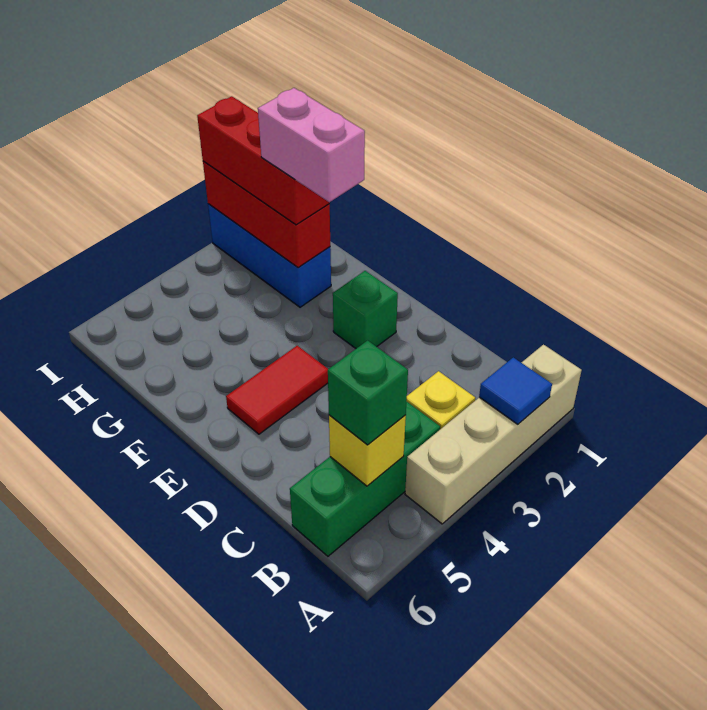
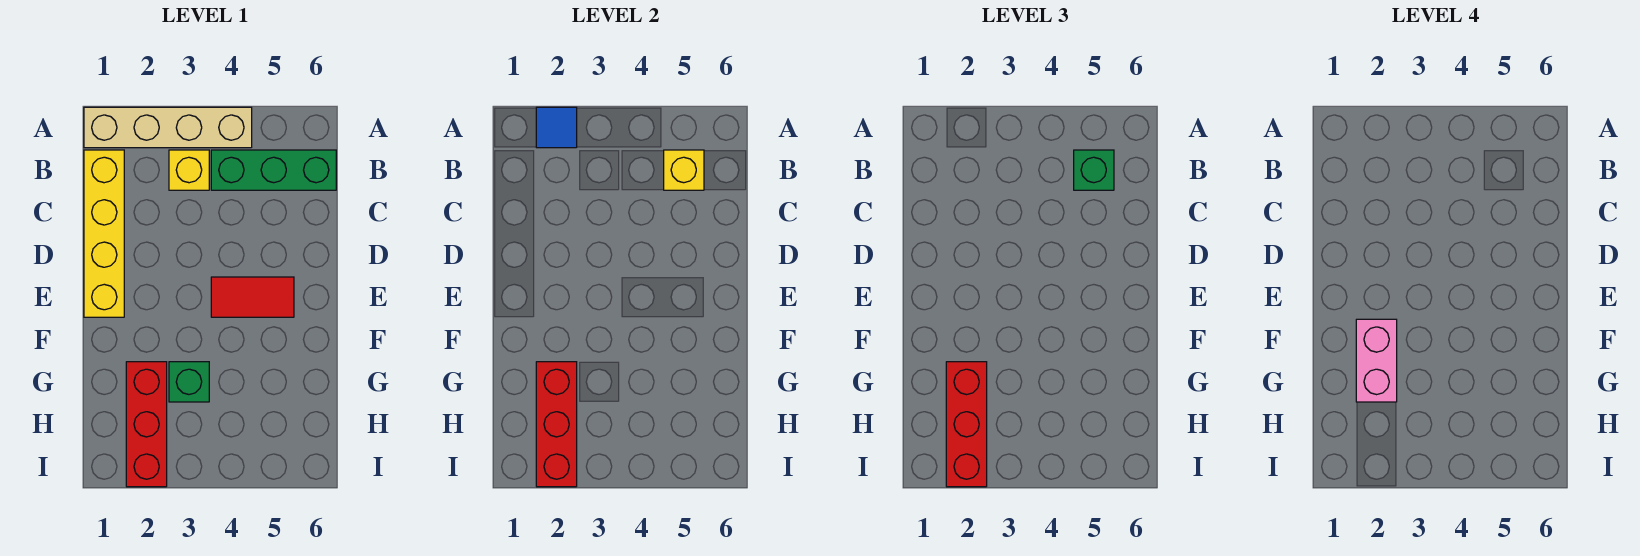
none -> yellow brick B1:E1 level 1
green brick E2 level 1 -> green brick G3 level 1
blue brick G2:I2 level 1 -> red brick G2:I2 level 1

